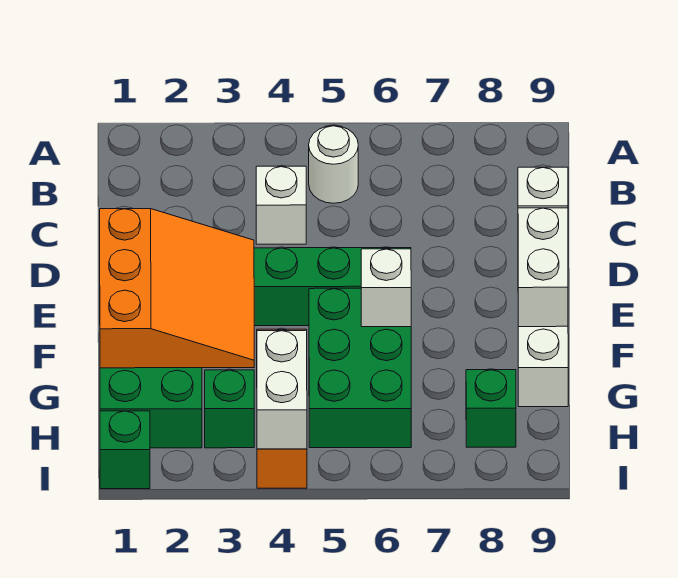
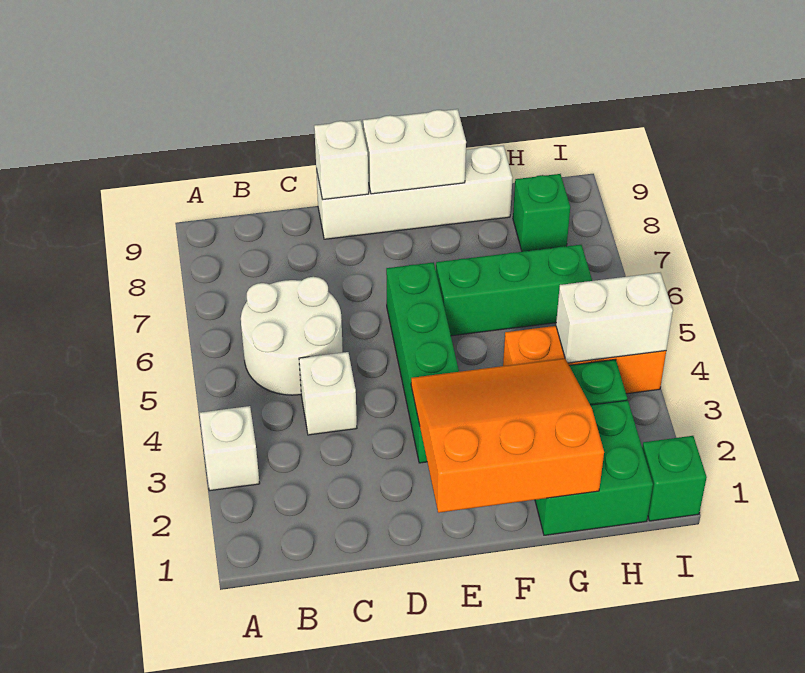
white round brick B5 level 1 -> white round brick B5:C6 level 1
green brick F5:H6 level 1 -> green brick F6:H6 level 1
white brick F6 level 2 -> white brick A3 level 1

